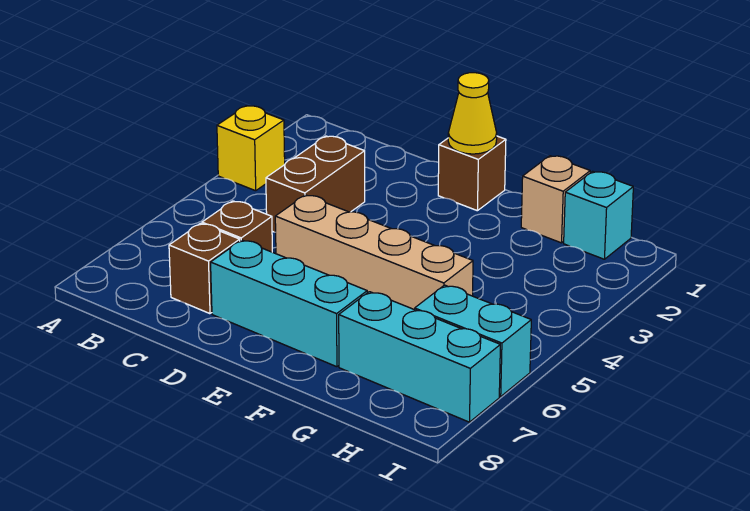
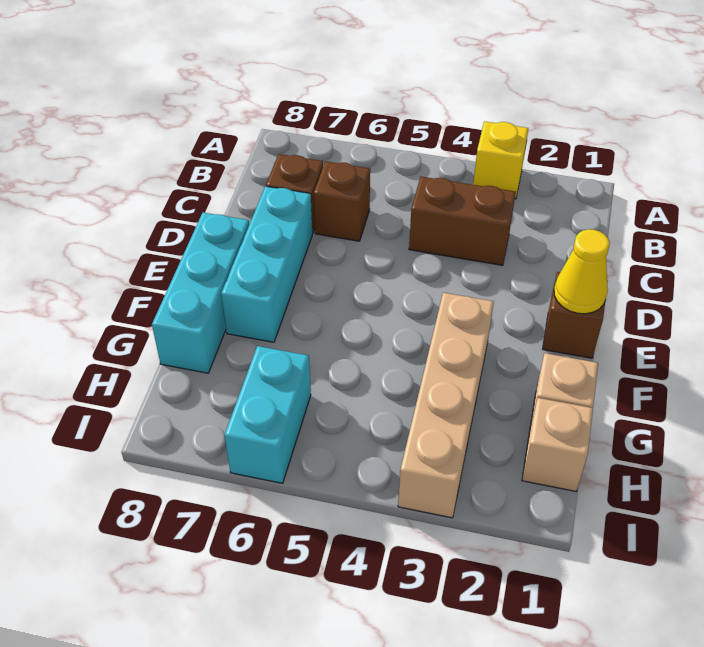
tan brick D5:G5 level 1 -> tan brick F3:I3 level 1
cyan brick G7:I7 level 1 -> cyan brick E8:G8 level 1
cyan brick H1 level 1 -> tan brick H1 level 1

